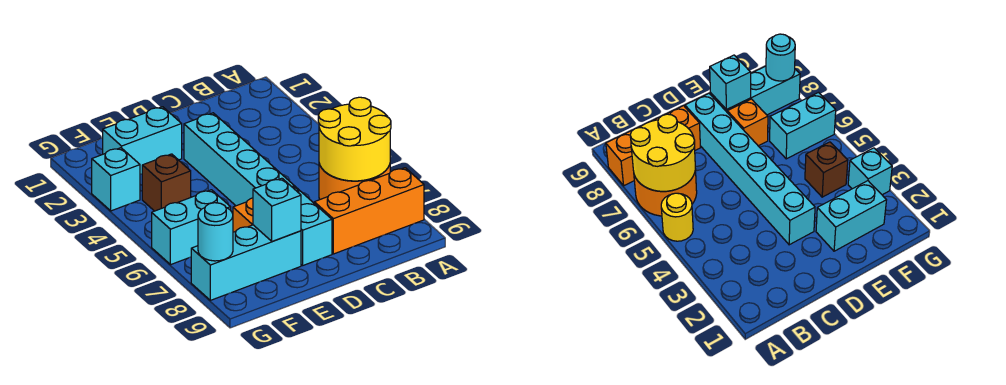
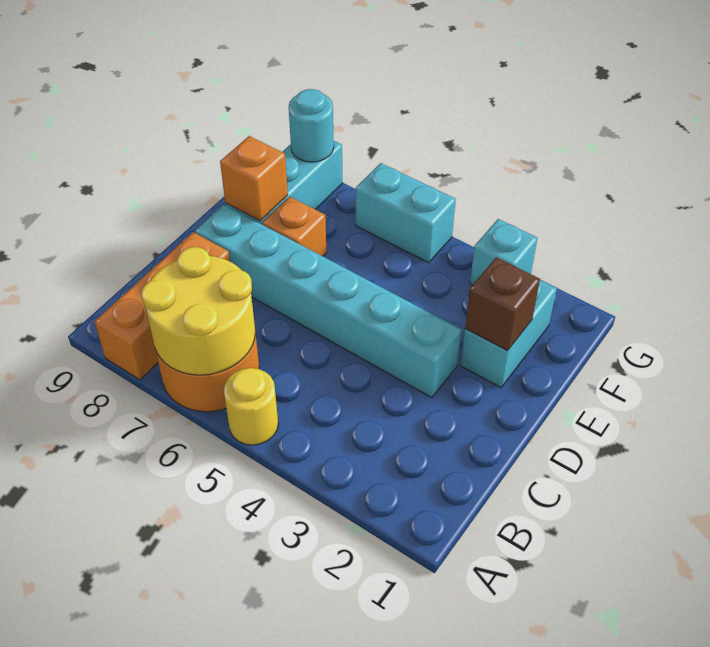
cyan brick E8 level 2 -> orange brick E8 level 2
brown brick F4 level 1 -> brown brick E2 level 2
cyan brick F6:G6 level 1 -> cyan brick G5:G6 level 1

